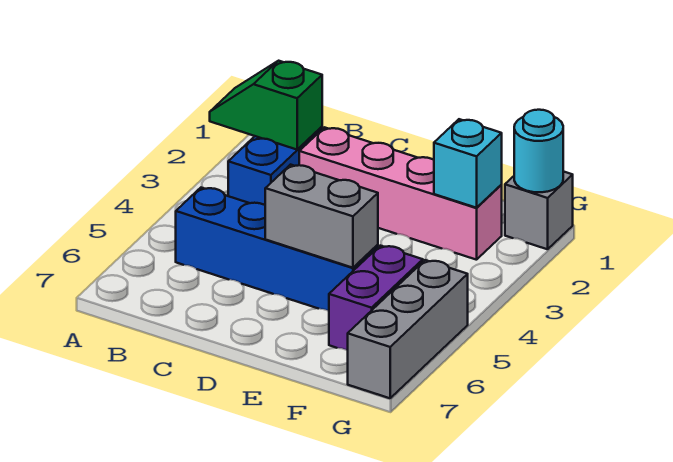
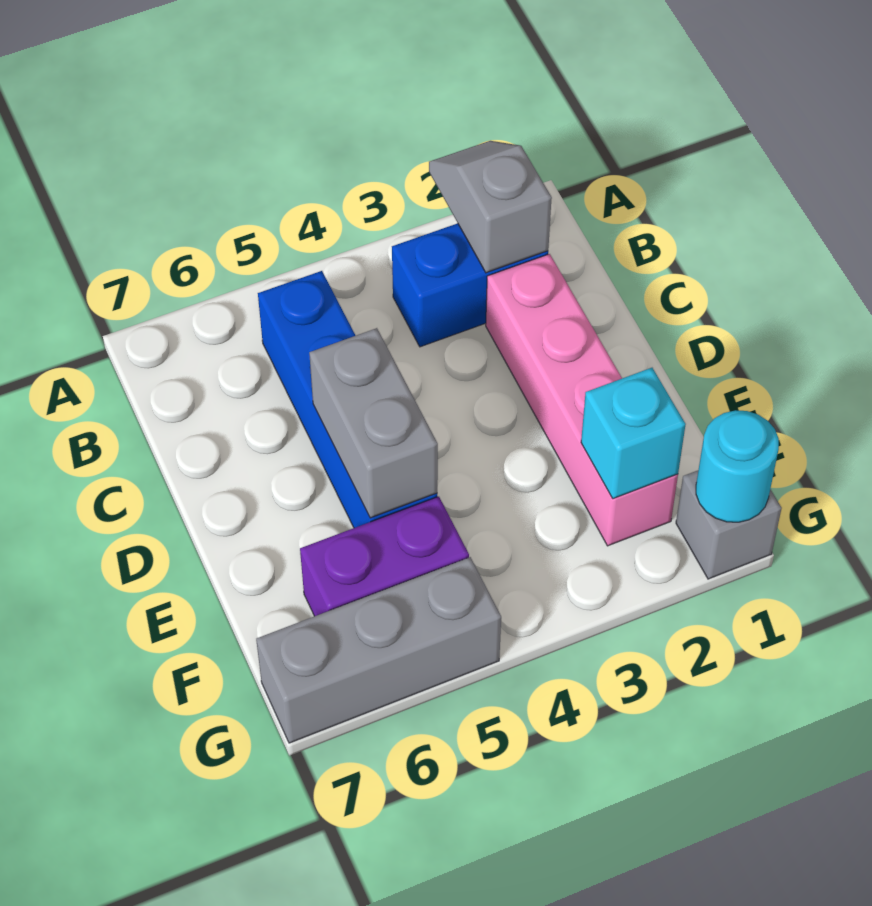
green slope A2:B2 level 2 top B -> grey slope A2:B2 level 2 top B

